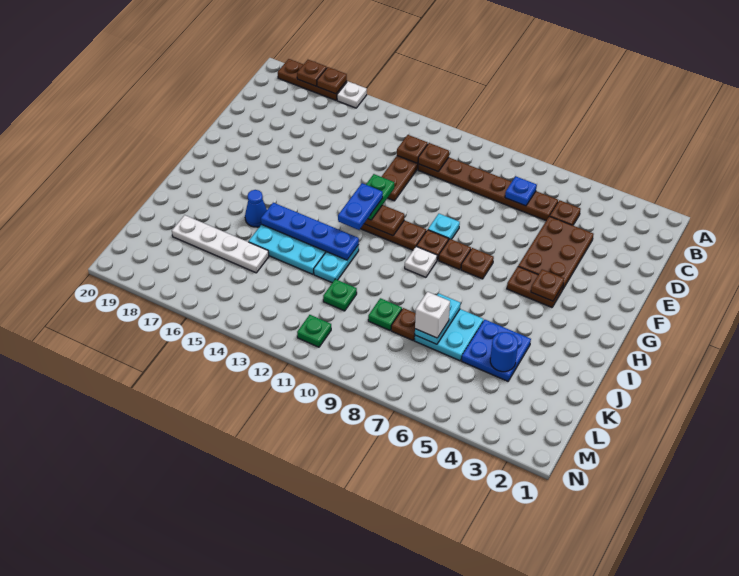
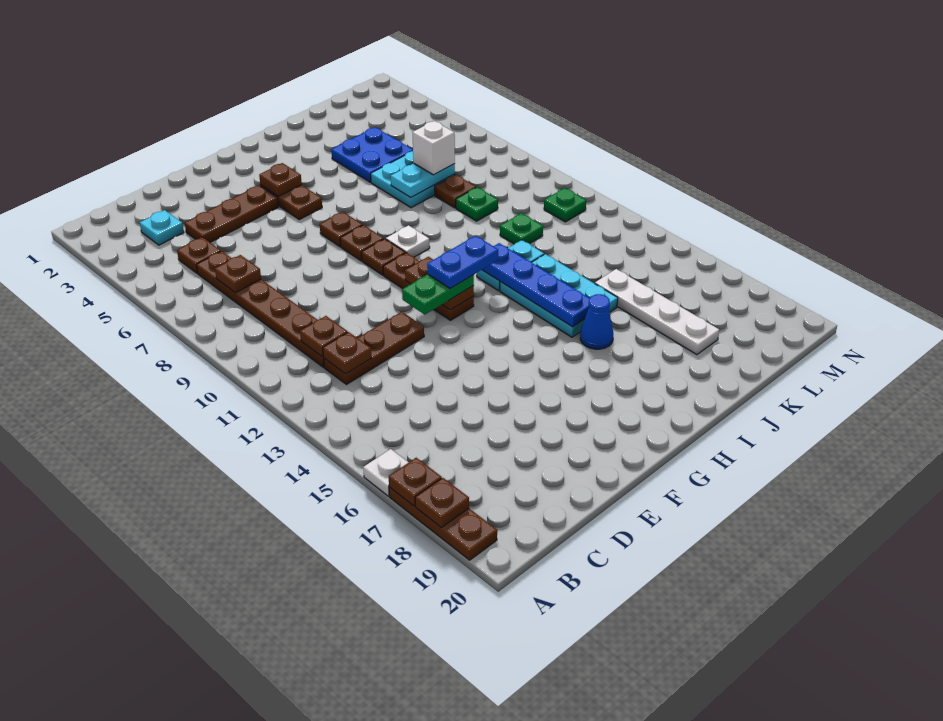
blue plate C7 level 2 -> brown plate C7 level 2
brown plate D4:F5 level 1 -> brown plate D4:F4 level 1
cyan plate F9 level 1 -> cyan plate C3 level 1
blue round brick K4 level 2 -> none

